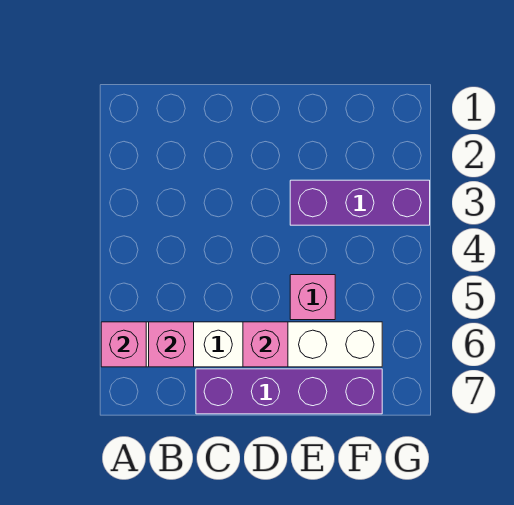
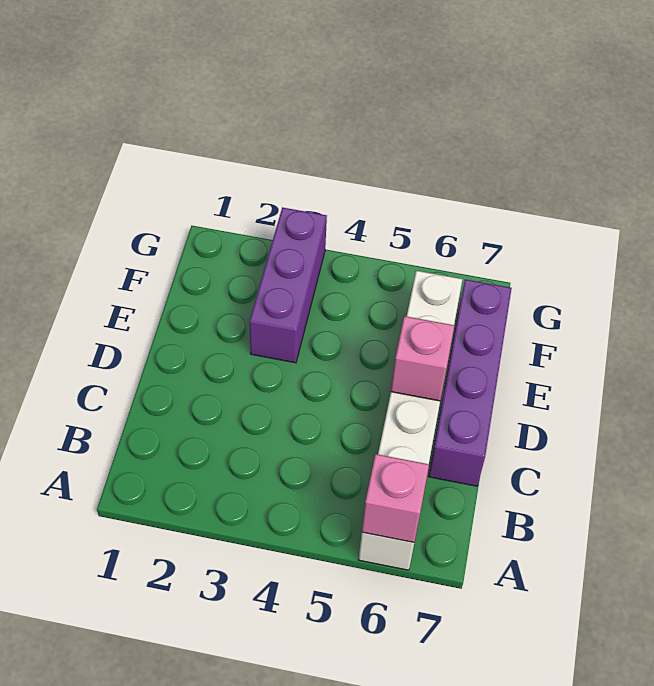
pink brick B6 level 2 -> none
pink brick E5 level 1 -> none

